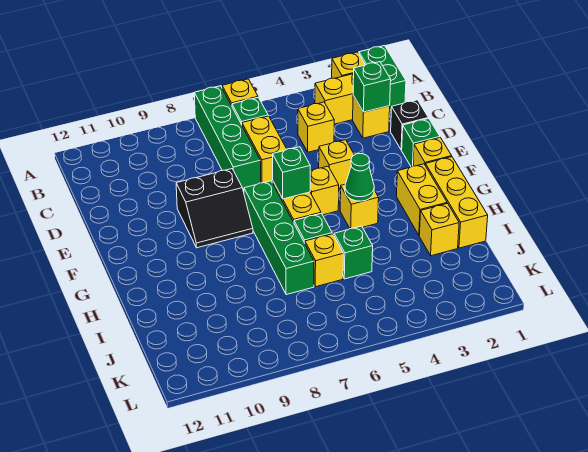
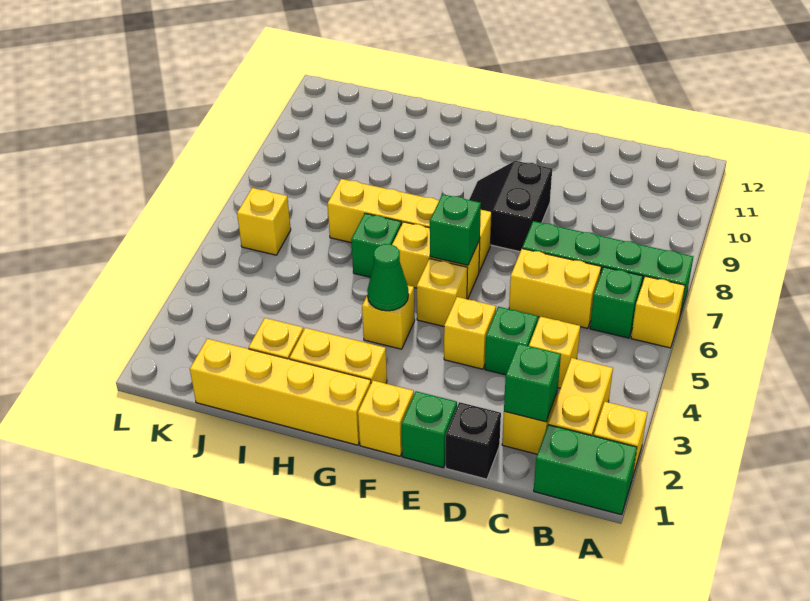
green brick F7:I7 level 1 -> yellow brick F7:I7 level 1
yellow brick G1:I1 level 1 -> yellow brick G1:J1 level 1
green brick I5 level 1 -> green brick D4 level 1
yellow brick I6 level 1 -> yellow brick K6 level 1

